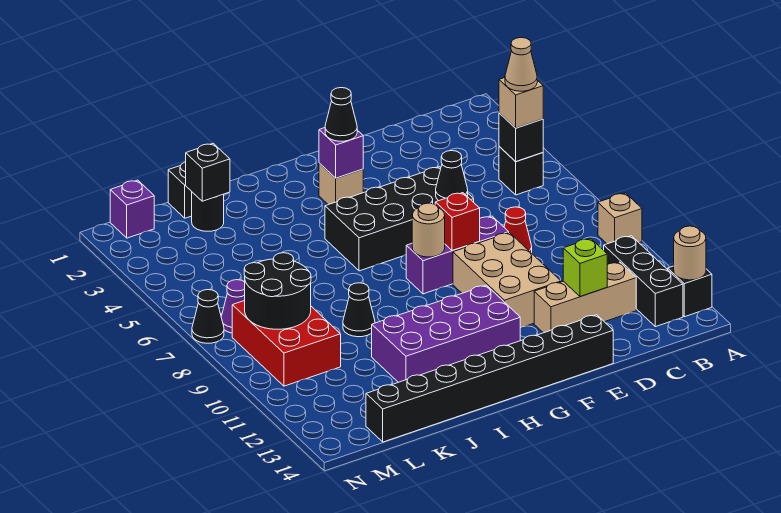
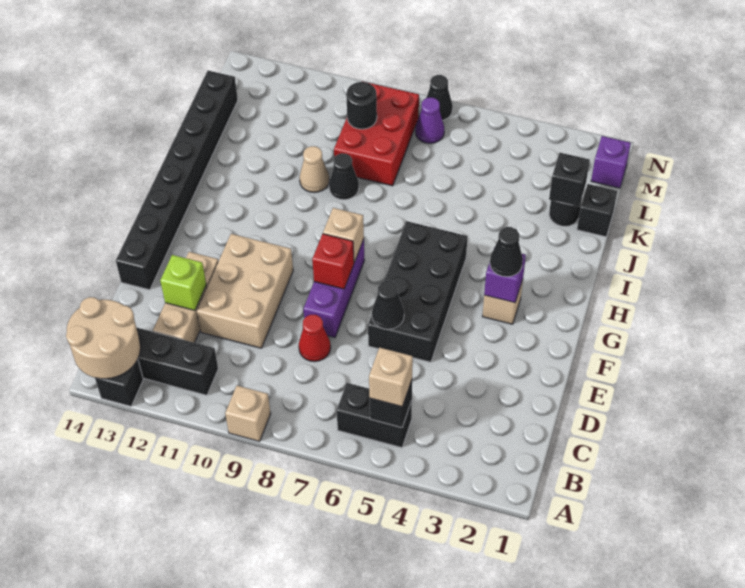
tan round brick A13 level 2 -> tan round brick A13:B14 level 2
black brick B5 level 1 -> black brick B5:B6 level 1
tan cone B5 level 4 -> tan cone J10 level 1
tan brick E9:F11 level 1 -> tan brick D10:F11 level 1
tan round brick G8 level 2 -> tan brick G8 level 2
purple brick G11:J12 level 1 -> none
red brick L8:M10 level 1 -> red brick K8:M9 level 1
black round brick L8:M9 level 2 -> black round brick L9 level 2

